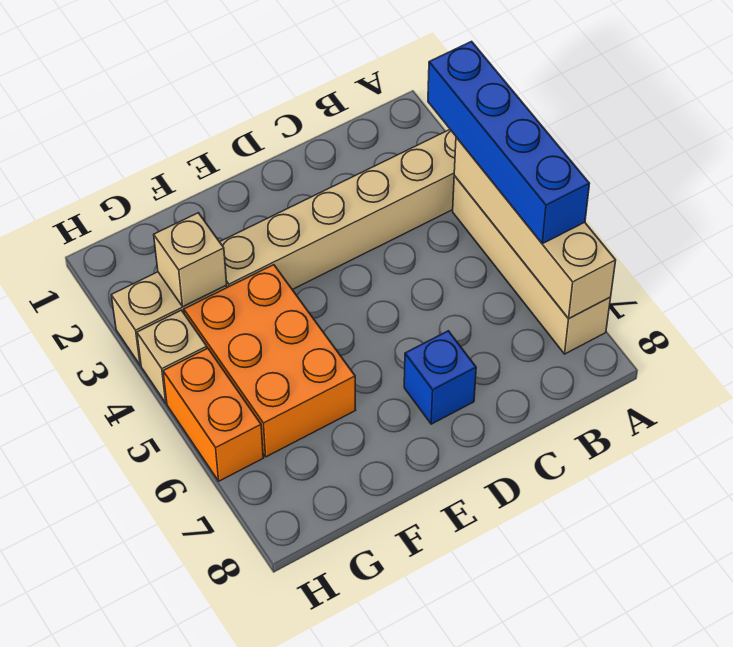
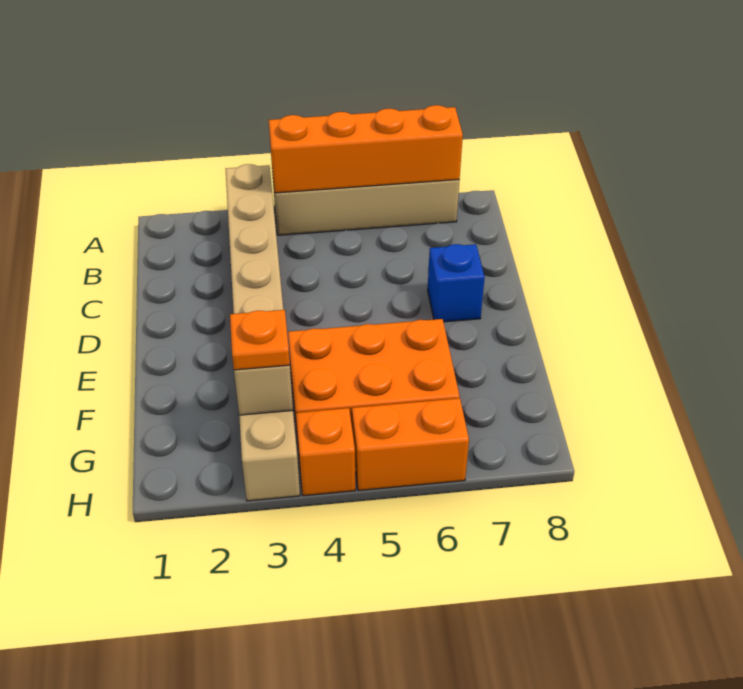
blue brick A3:A6 level 3 -> none
tan brick A4:A7 level 2 -> orange brick A4:A7 level 2
none -> orange plate G3 level 3
tan brick H4 level 1 -> orange brick H4 level 1

